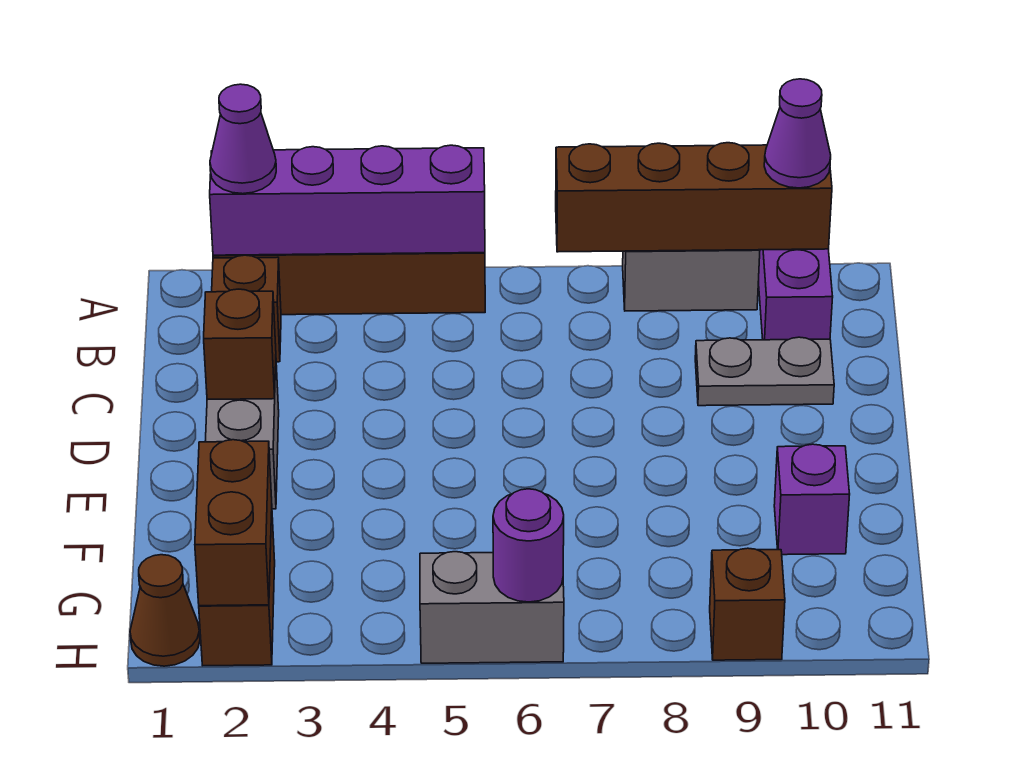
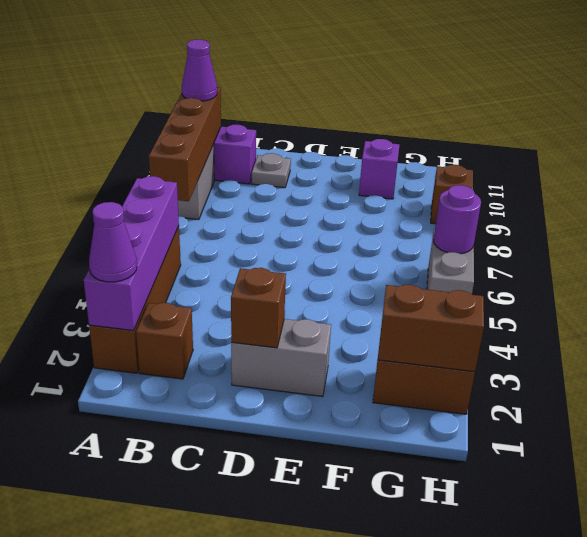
grey plate C9:C10 level 1 -> grey plate C10 level 1
brown cone H1 level 1 -> none

